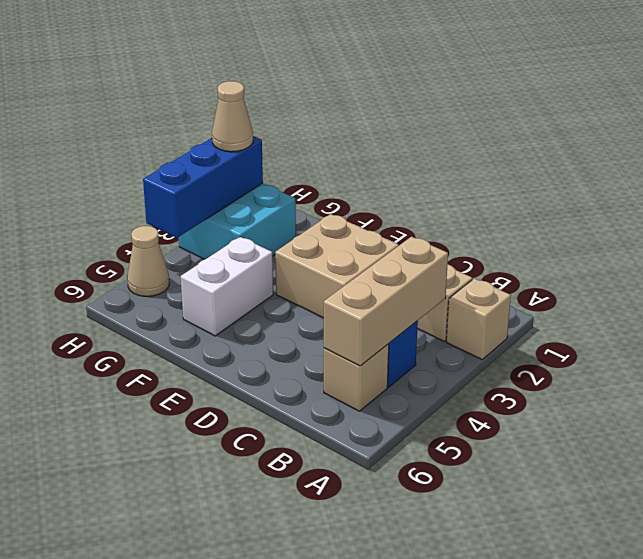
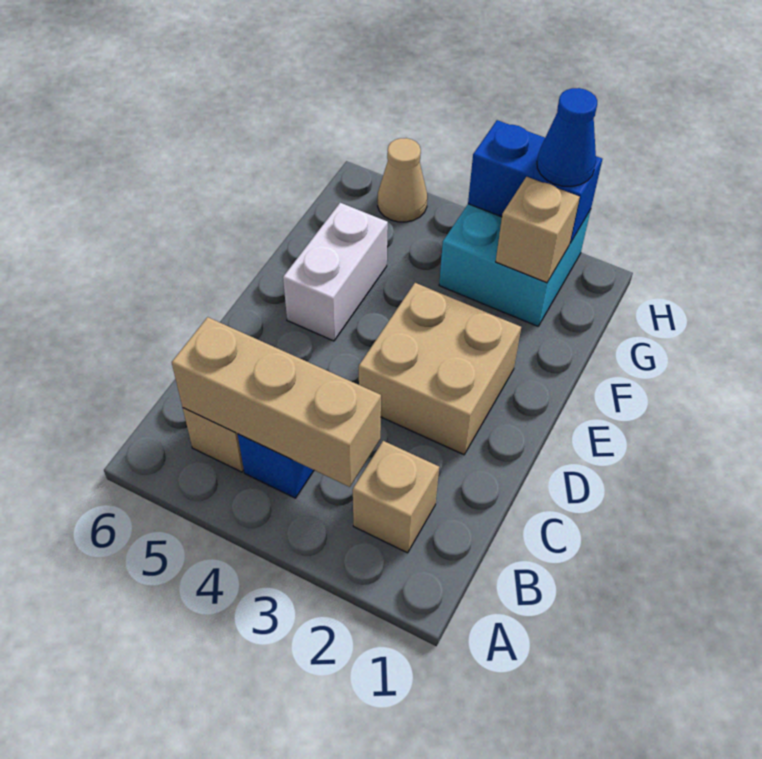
tan brick A2 level 1 -> tan brick G2 level 2
white brick F4:F5 level 1 -> white brick E5:F5 level 1
blue brick H2:H4 level 2 -> blue brick H2:H3 level 2
tan cone H2 level 3 -> blue cone H2 level 3

